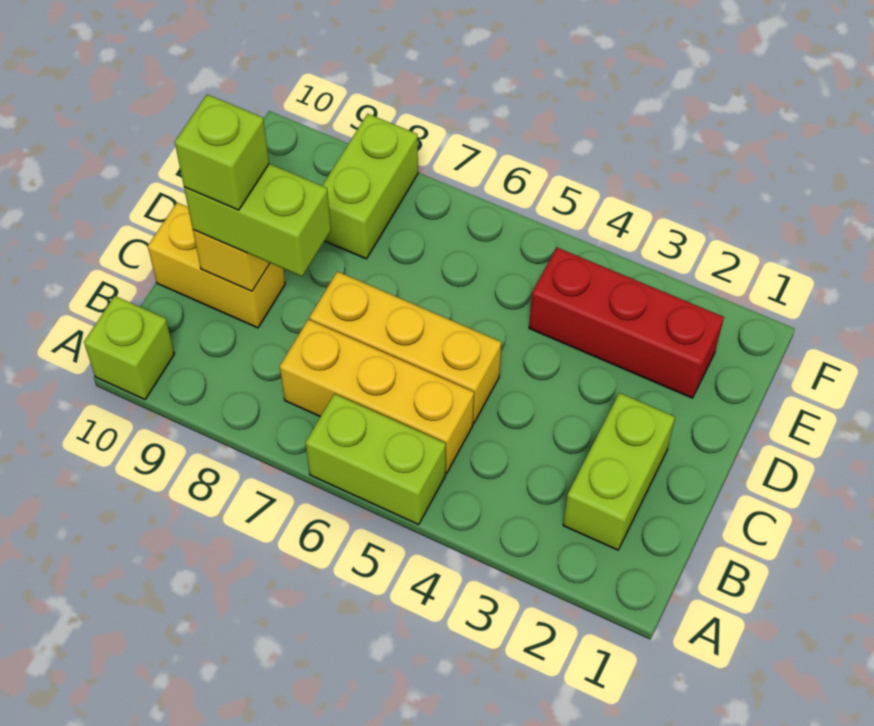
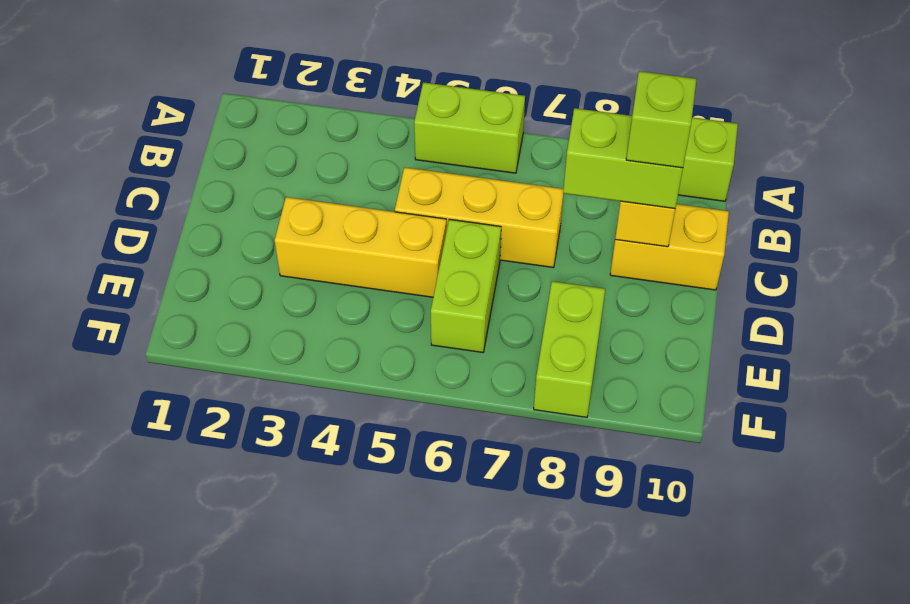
lime brick B2:C2 level 1 -> lime brick D6:E6 level 1
yellow brick B5:B7 level 1 -> yellow brick D3:D5 level 1
red brick E2:E4 level 1 -> none

